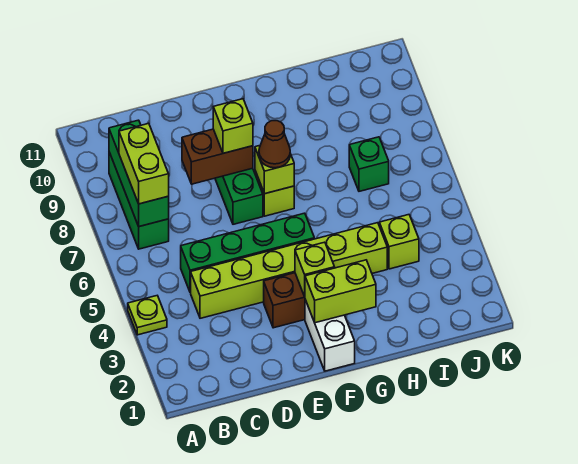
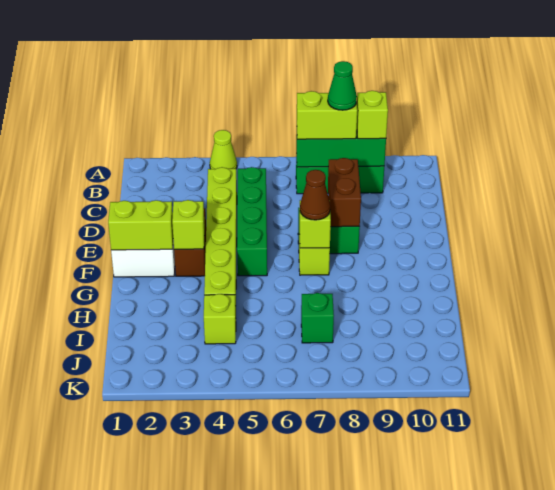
lime plate A4 level 1 -> lime cone A4 level 1
none -> green cone B8 level 4
lime brick E8 level 3 -> lime brick B9 level 3
lime brick F2:G2 level 2 -> lime brick F1:F2 level 2

